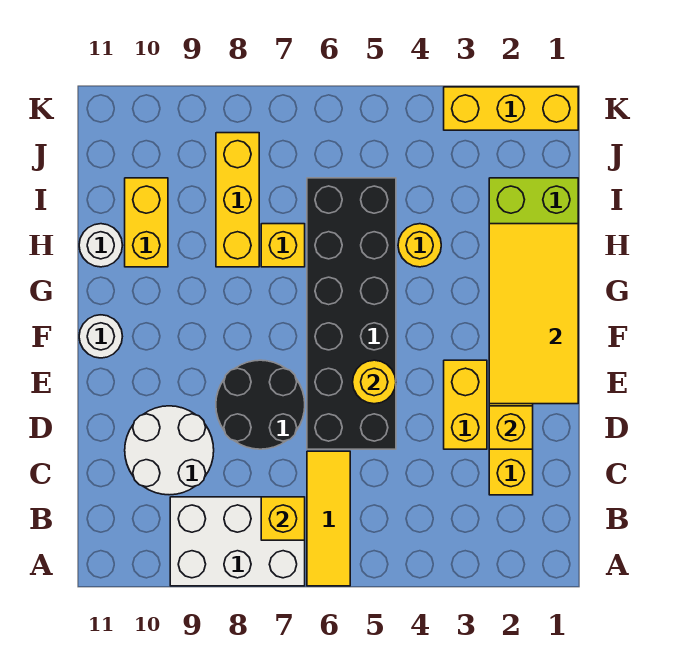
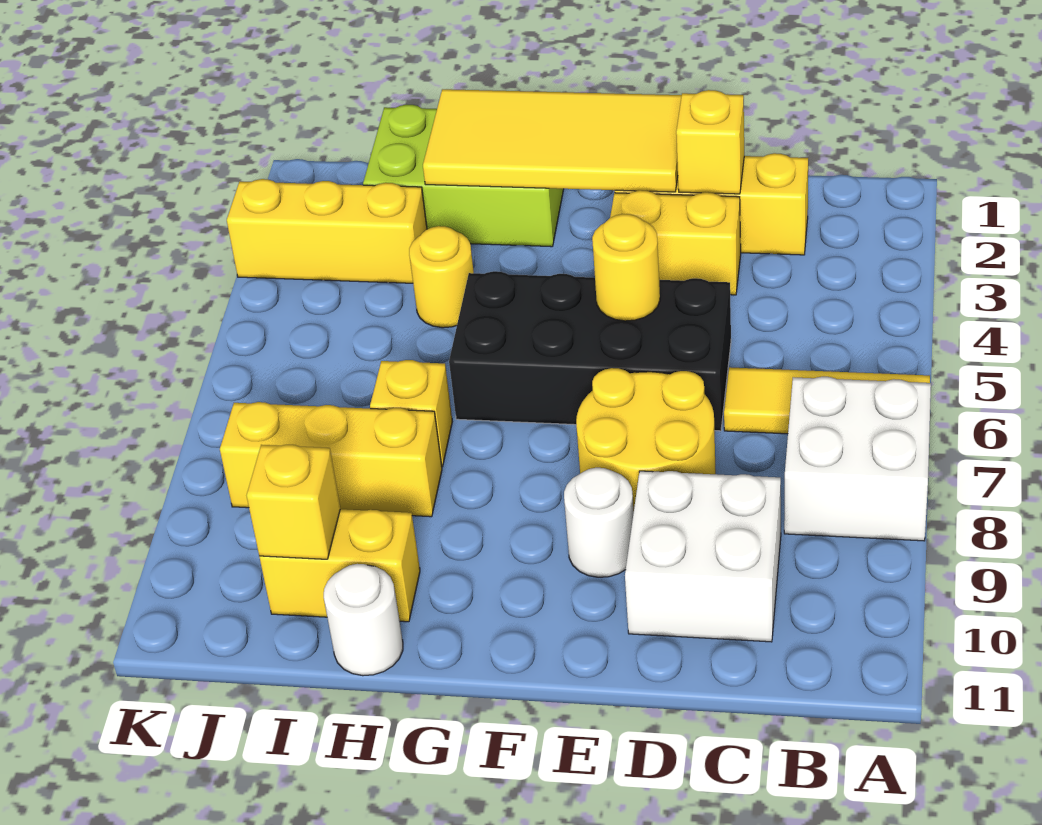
white brick A7:B9 level 1 -> white brick A7:B8 level 1
yellow brick B7 level 2 -> yellow brick I10 level 2
white round brick C9:D10 level 1 -> white brick C9:D10 level 1
black brick D5:I6 level 1 -> black brick D5:G6 level 1
black round brick D7:E8 level 1 -> yellow round brick D7:E8 level 1
white round brick F11 level 1 -> white round brick E9 level 1
yellow brick K1:K3 level 1 -> yellow brick I3:K3 level 1

